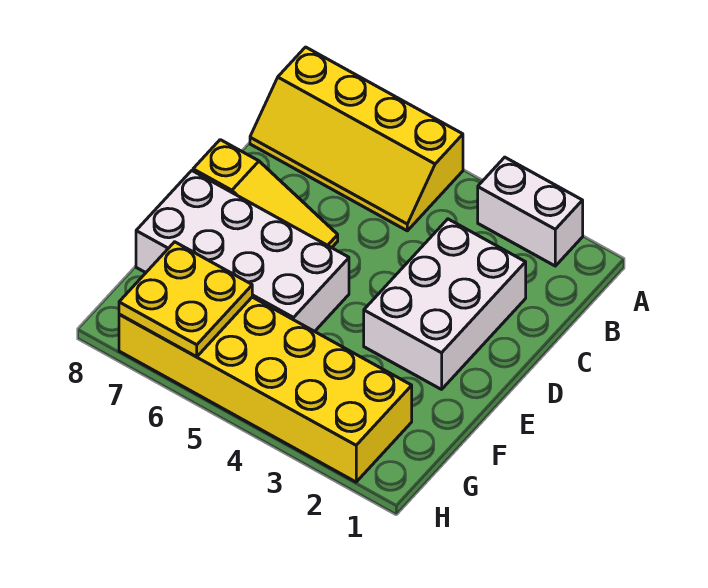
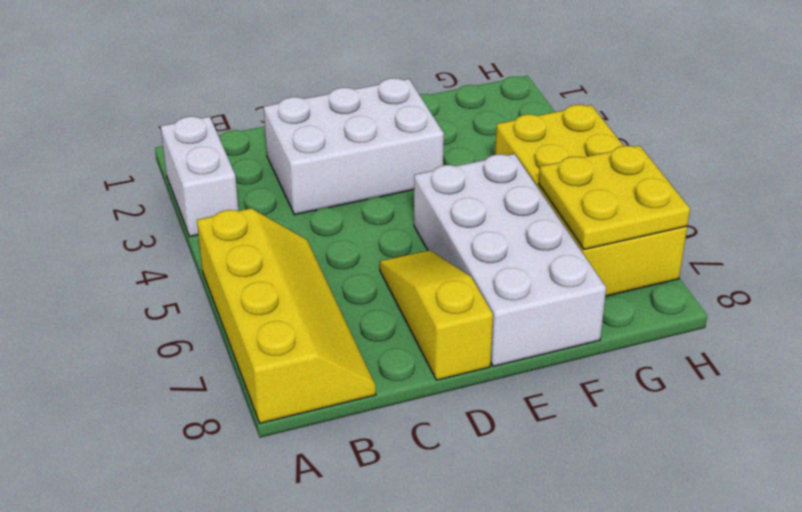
yellow brick G2:H7 level 1 -> yellow brick G4:H7 level 1

